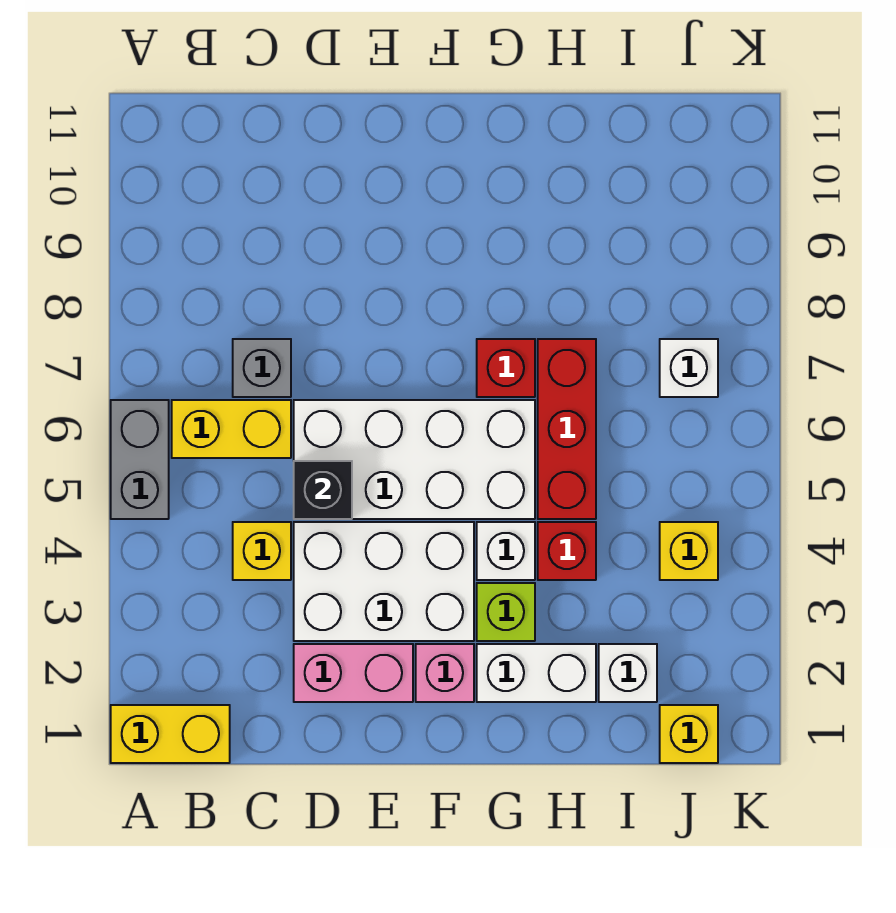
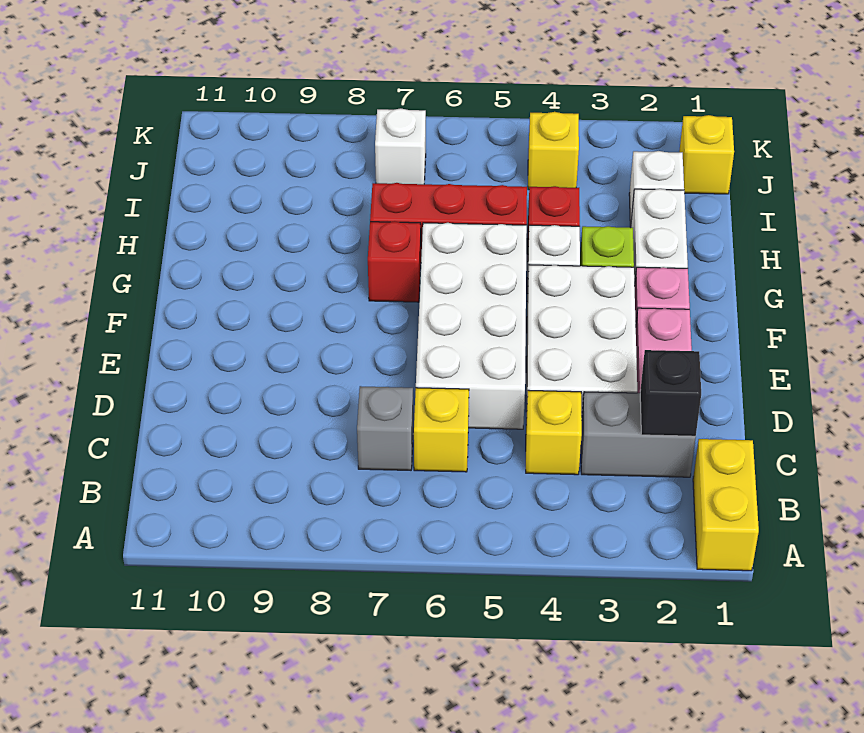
grey brick A5:A6 level 1 -> grey brick C2:C3 level 1
yellow brick B6:C6 level 1 -> yellow brick C6 level 1
black brick D5 level 2 -> black brick C2 level 2

